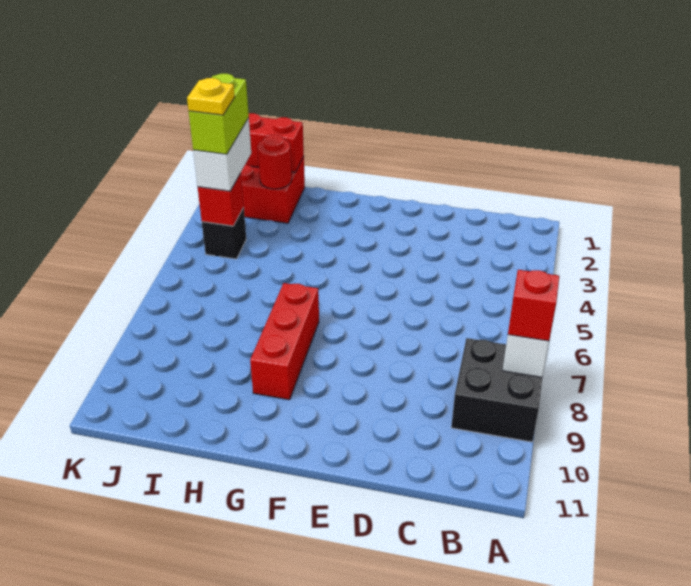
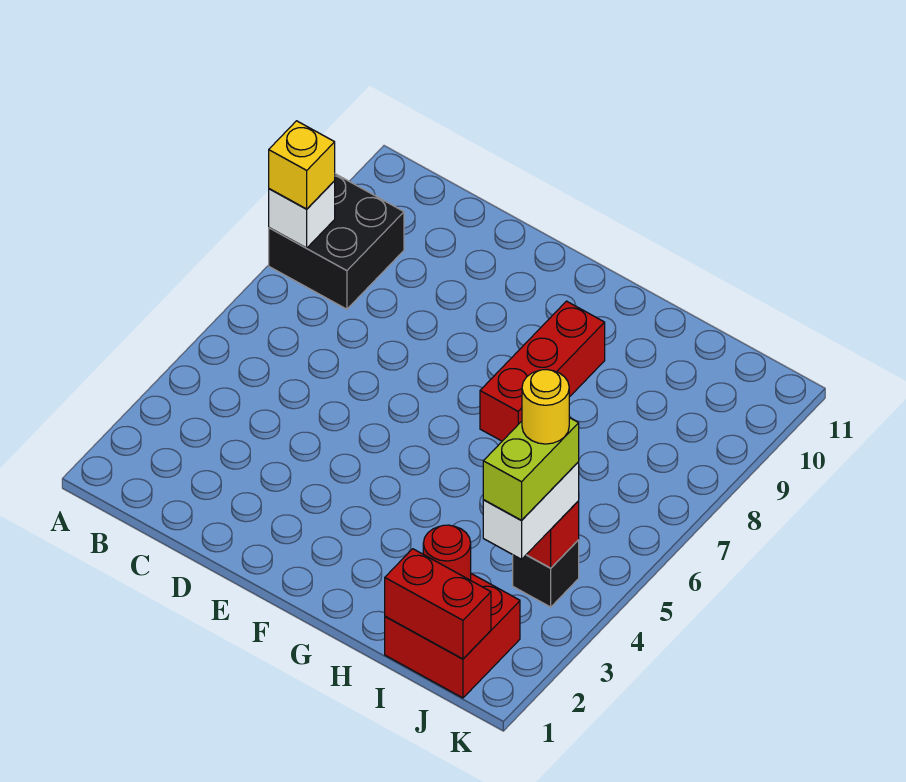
red brick A8 level 3 -> yellow brick A8 level 3
yellow plate J4 level 5 -> yellow round brick J4 level 5

